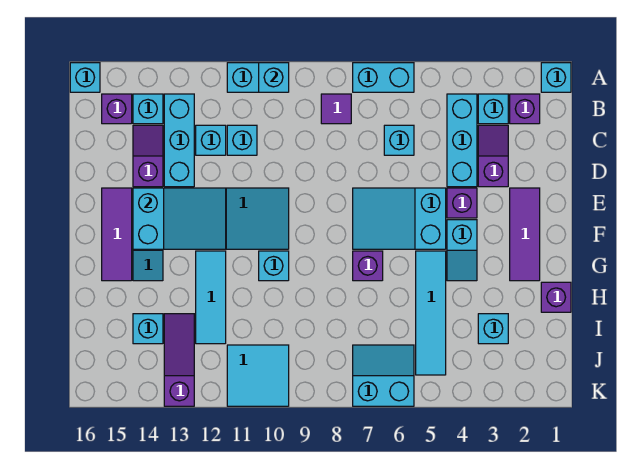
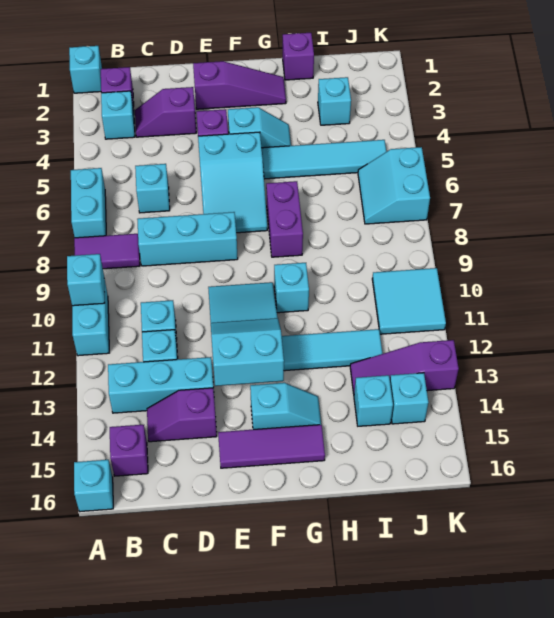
cyan brick B4:D4 level 1 -> cyan brick C8:E8 level 1
purple tile B8 level 1 -> purple tile A8:B8 level 1
cyan brick B14 level 1 -> cyan brick J14 level 1
purple tile E2:G2 level 1 -> purple slope E2:G2 level 1 top E
cyan slope E12:F14 level 2 top 14 -> cyan slope E12:F13 level 2 top 13
purple brick G7 level 1 -> purple brick G7:G8 level 1

